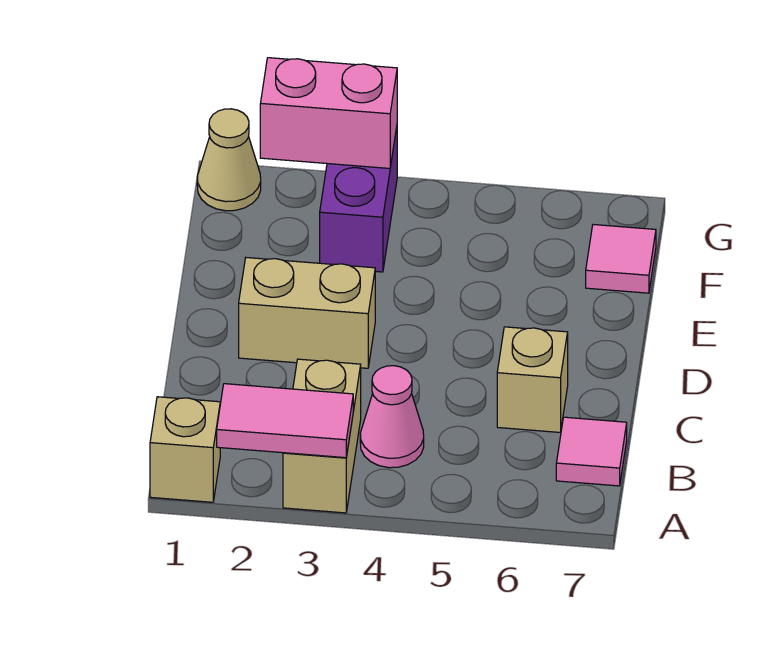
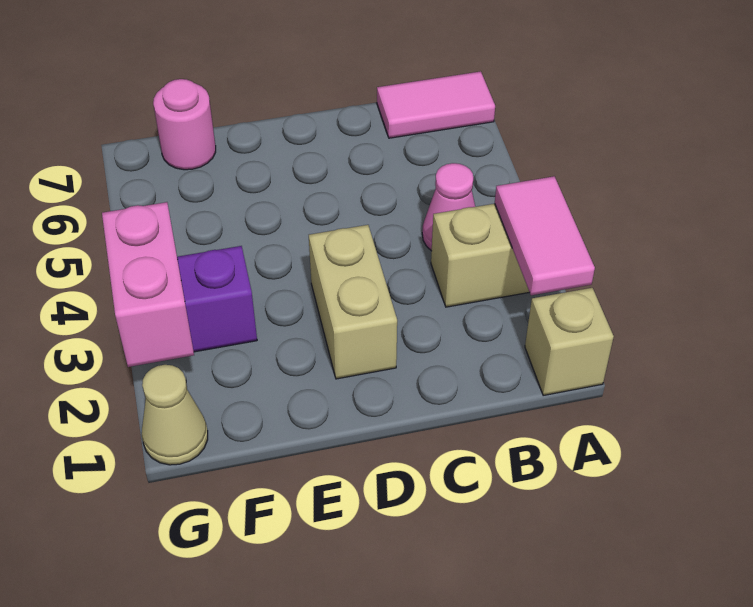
pink tile B7 level 1 -> pink tile A7:B7 level 1
tan brick C6 level 1 -> none
pink tile F7 level 1 -> pink round brick F7 level 1

